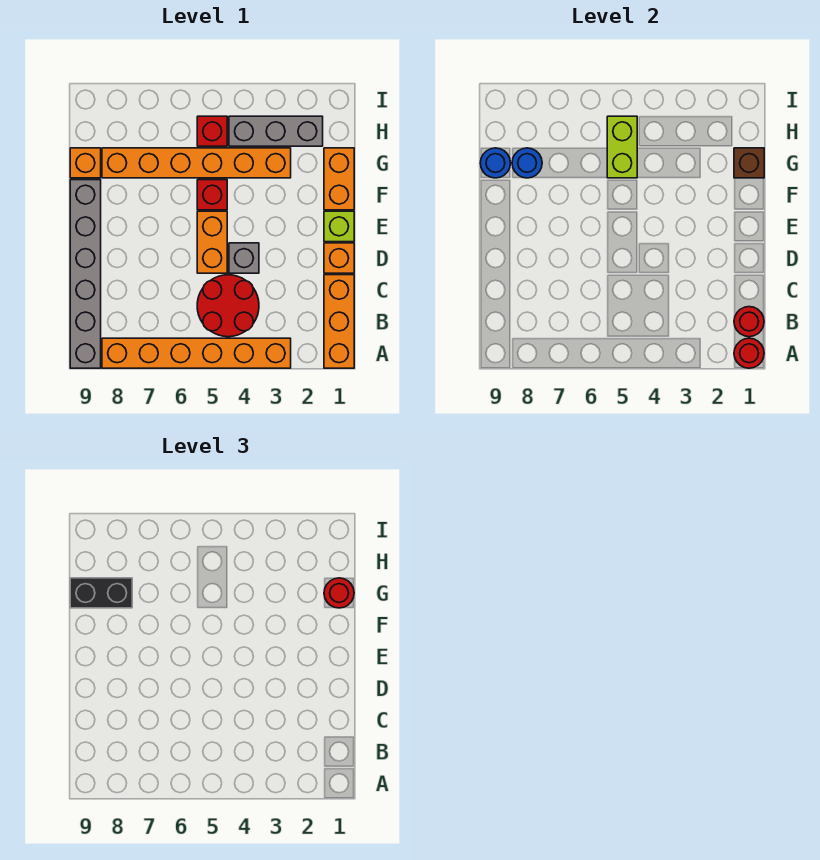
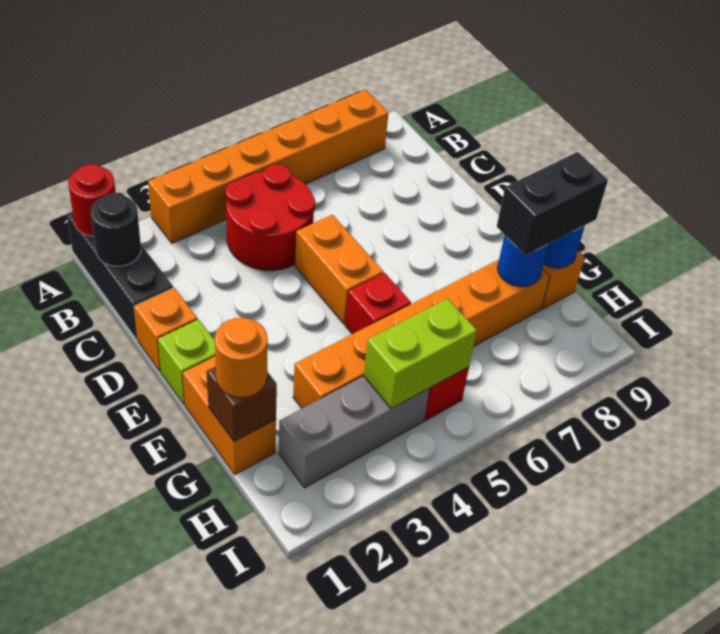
orange brick A1:C1 level 1 -> black brick A1:C1 level 1
grey brick A9:F9 level 1 -> none
red round brick B1 level 2 -> black round brick B1 level 2
grey brick D4 level 1 -> none
red round brick G1 level 3 -> orange round brick G1 level 3
lime brick G5:H5 level 2 -> lime brick H4:H5 level 2

